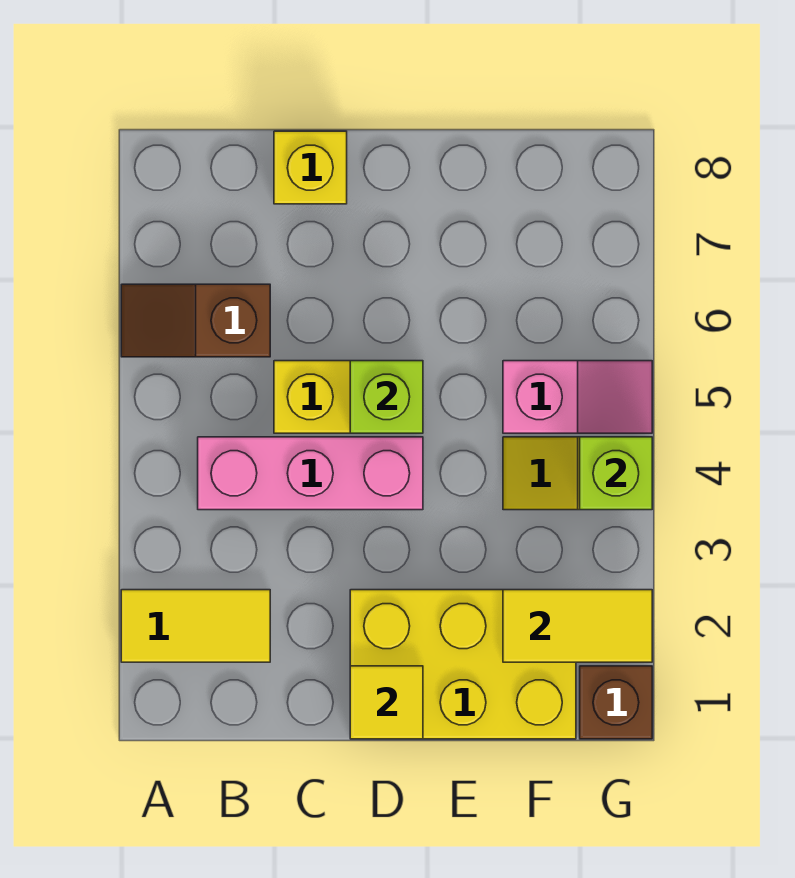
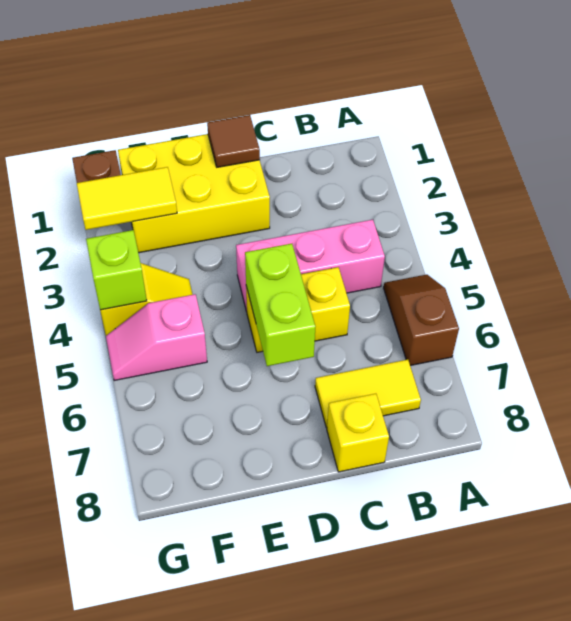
yellow tile A2:B2 level 1 -> yellow tile B7:C7 level 1
brown slope A6:B6 level 1 top B -> brown slope A5:A6 level 1 top 6
yellow tile D1 level 2 -> brown tile D1 level 2
lime brick D5 level 2 -> lime brick D5:D6 level 2

